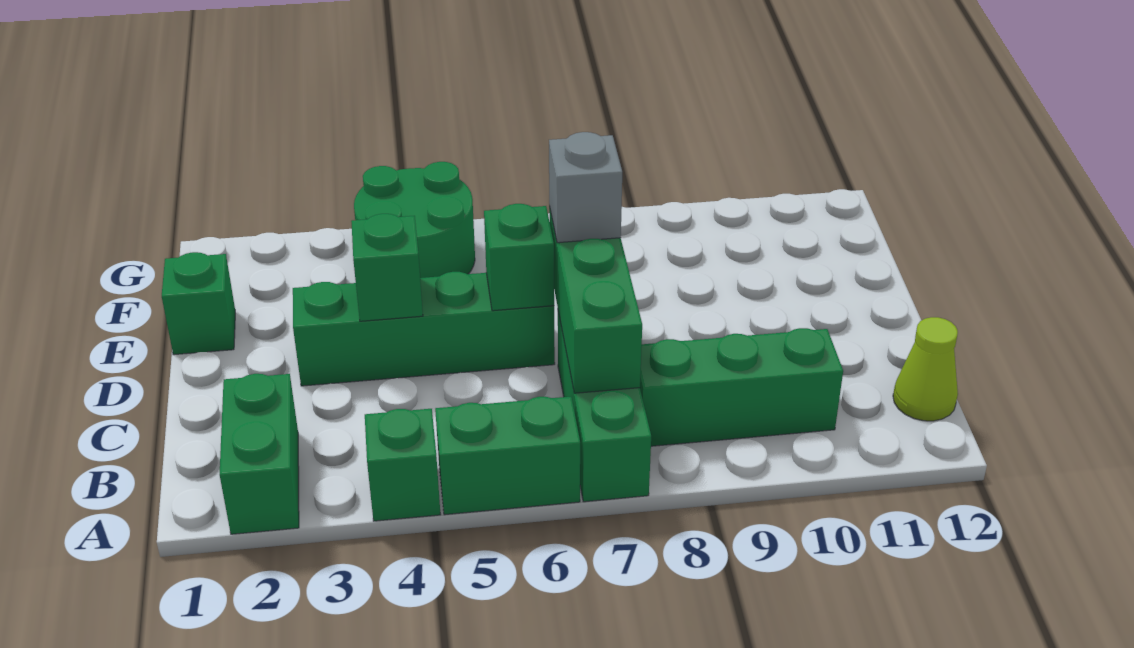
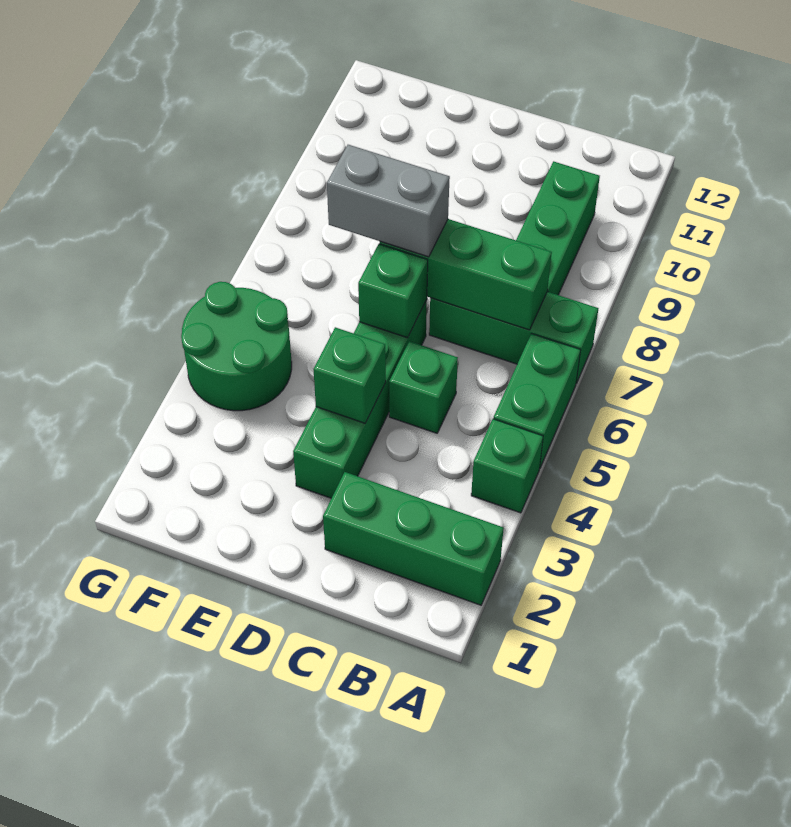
green brick A2:B2 level 1 -> green brick A2:C2 level 1
lime cone B12 level 1 -> none
grey brick D7 level 3 -> grey brick D7:E7 level 3
green brick E1 level 1 -> green brick C5 level 1

